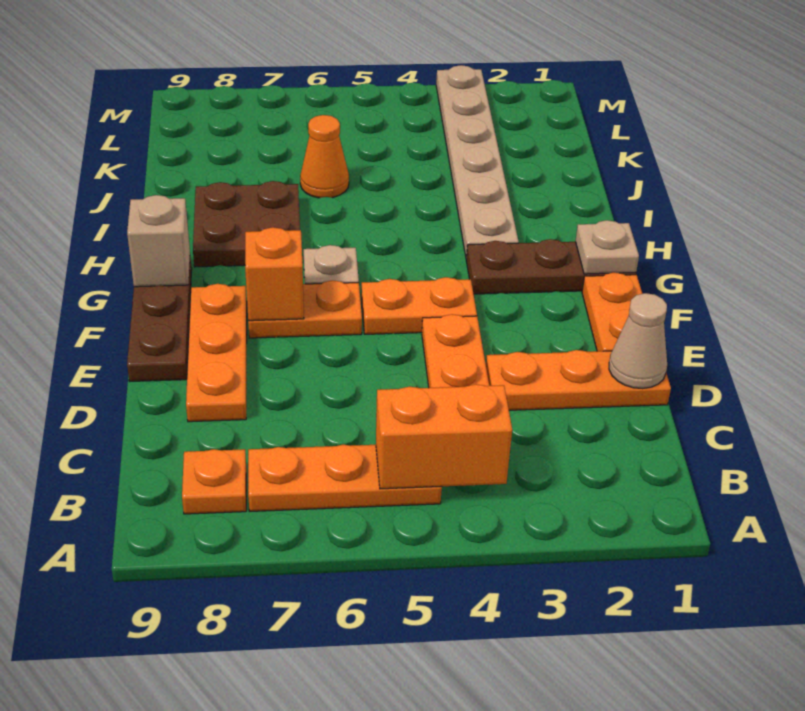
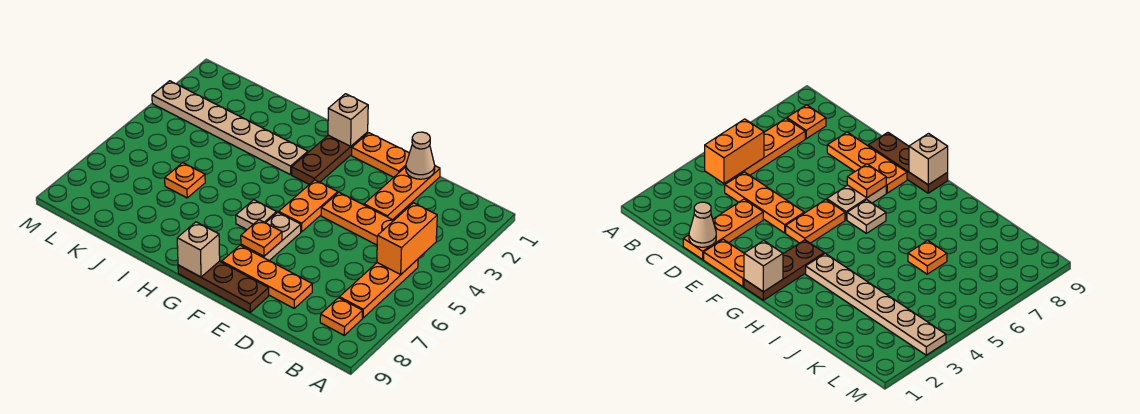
orange plate F6:F7 level 1 -> tan plate F6:F7 level 1
orange brick F7 level 2 -> orange plate F7 level 2
tan plate G1 level 2 -> tan brick G1 level 2
brown plate H7:I8 level 1 -> none
orange cone J6 level 1 -> orange plate J6 level 1

